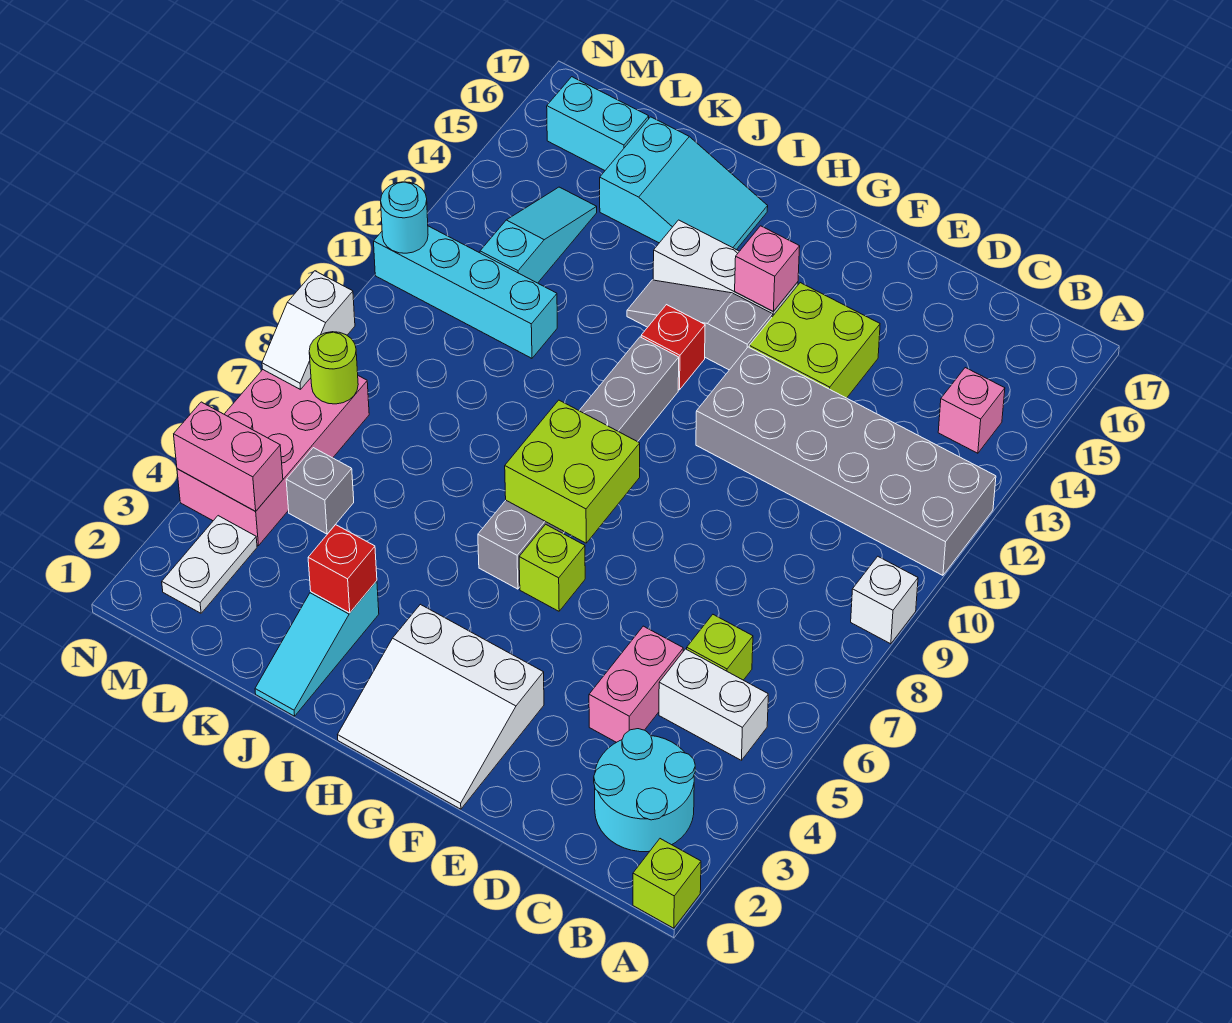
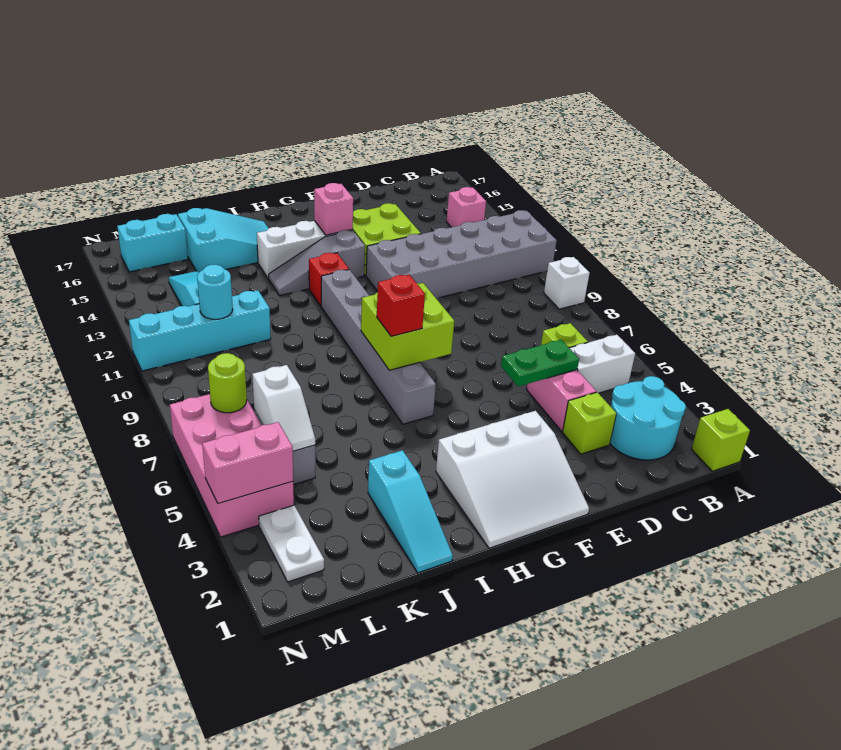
none -> green plate D5:E5 level 2
lime brick G6 level 1 -> lime brick D3 level 1
red brick J3 level 2 -> red brick H7 level 3
white slope N7:N8 level 2 top 8 -> white slope L5:L6 level 2 top 6
cyan round brick N11 level 2 -> cyan round brick L11 level 2

